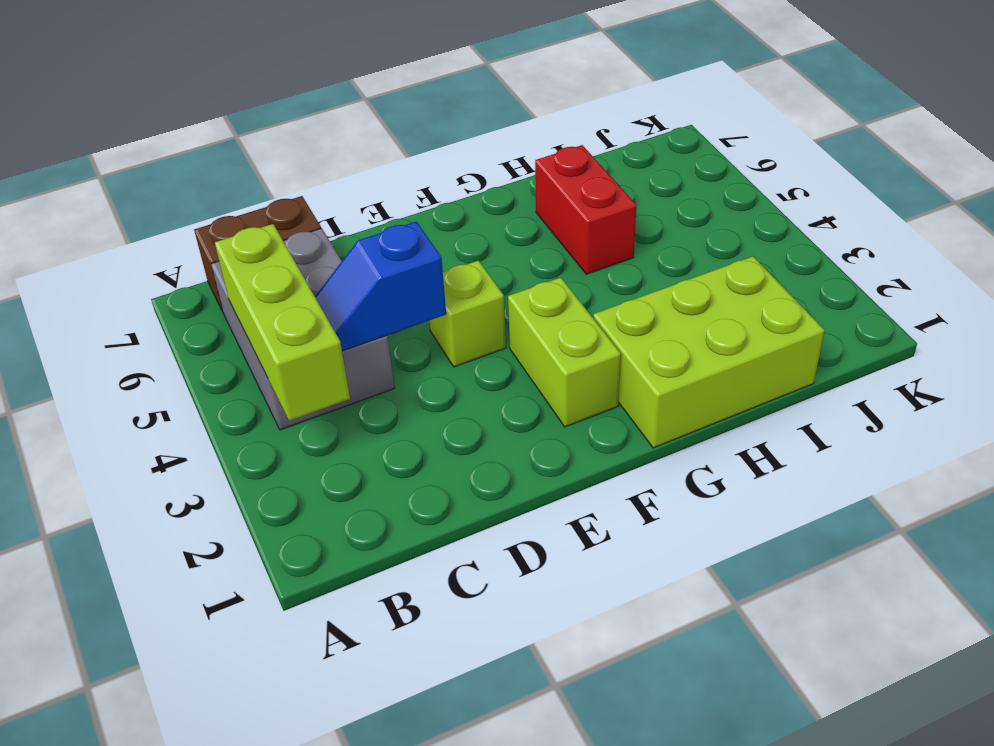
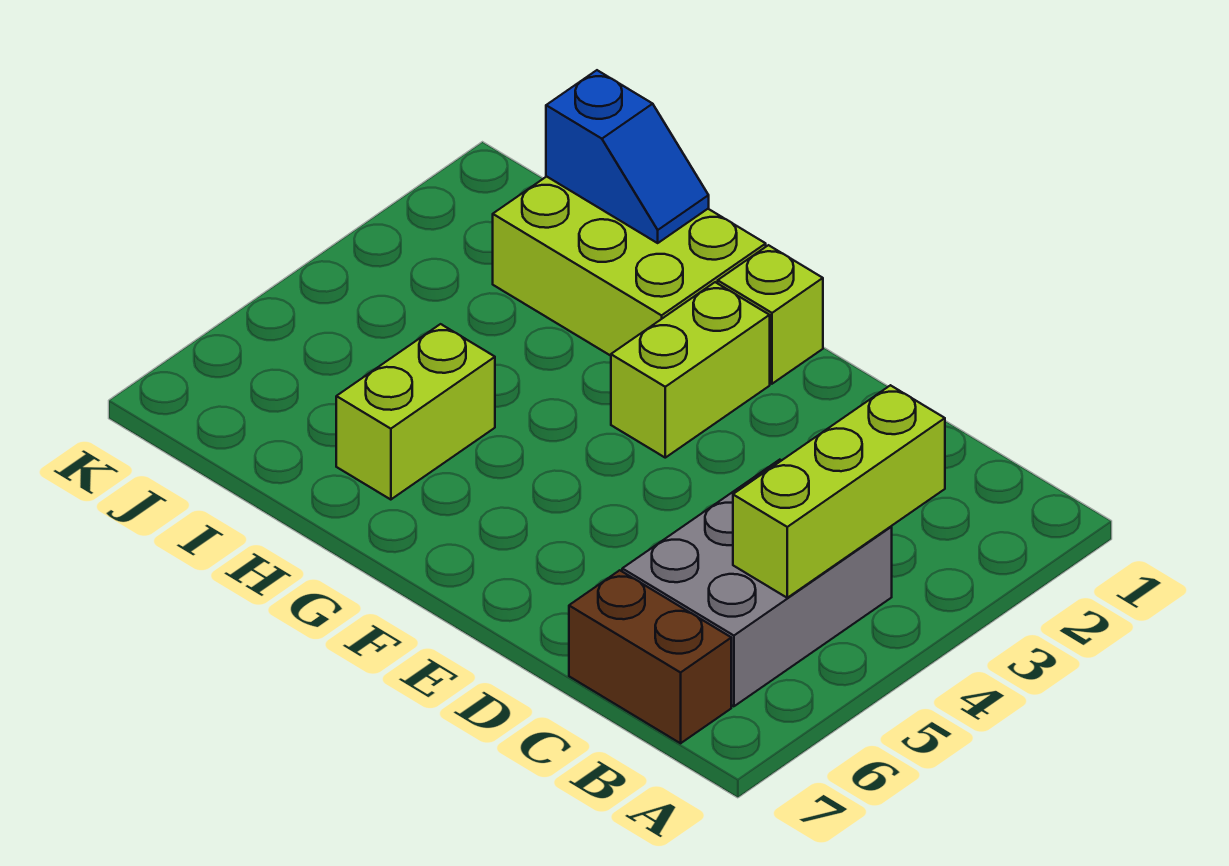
blue slope C4:D4 level 2 top D -> blue slope H1:I1 level 2 top I
lime brick E4 level 1 -> lime brick F1 level 1
red brick H5:H6 level 1 -> lime brick H5:H6 level 1

